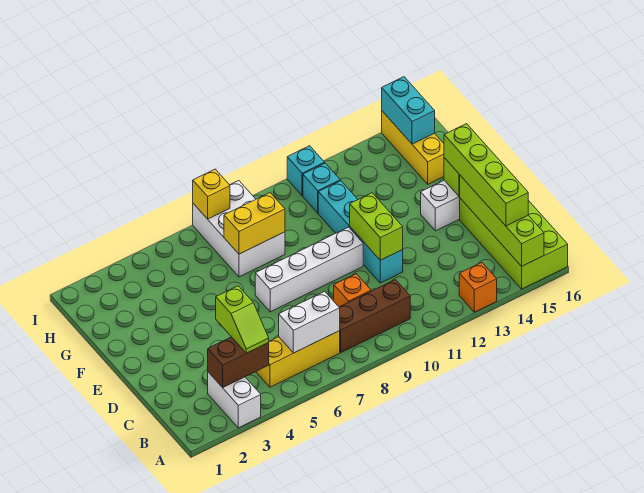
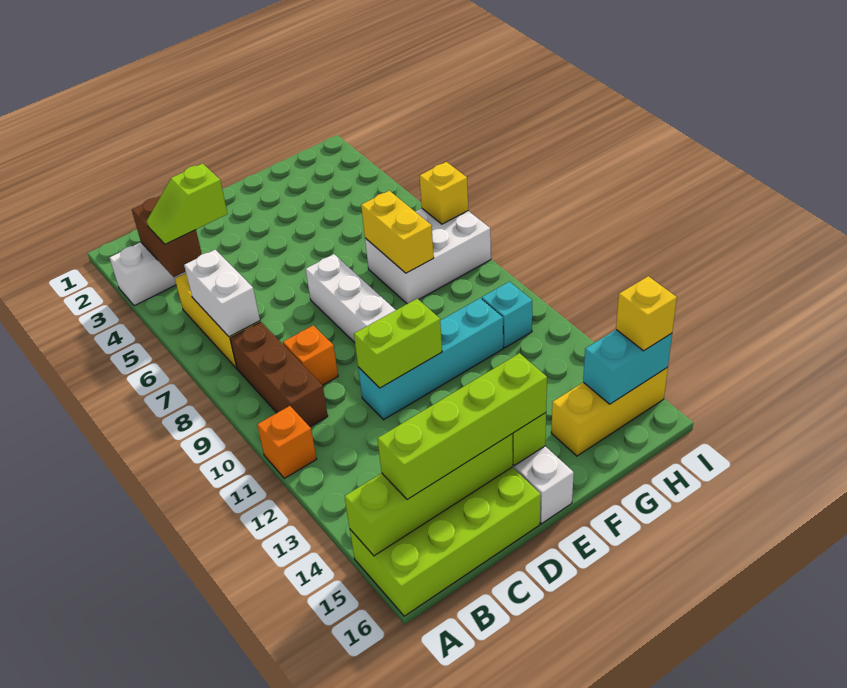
orange brick A13 level 1 -> orange brick A11 level 1
cyan brick I11 level 1 -> none
none -> yellow brick I15 level 3

